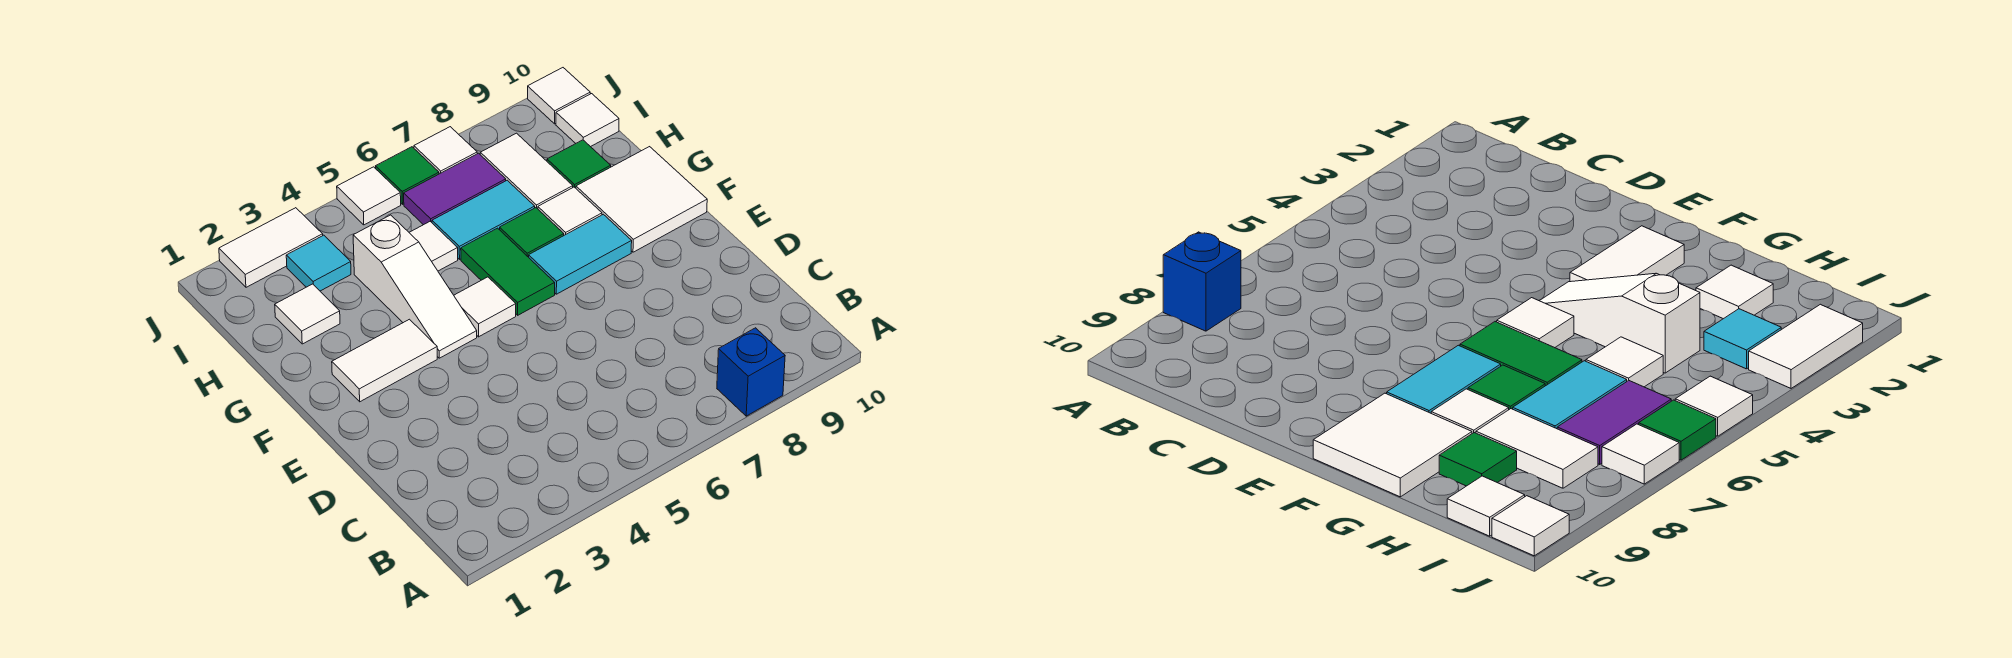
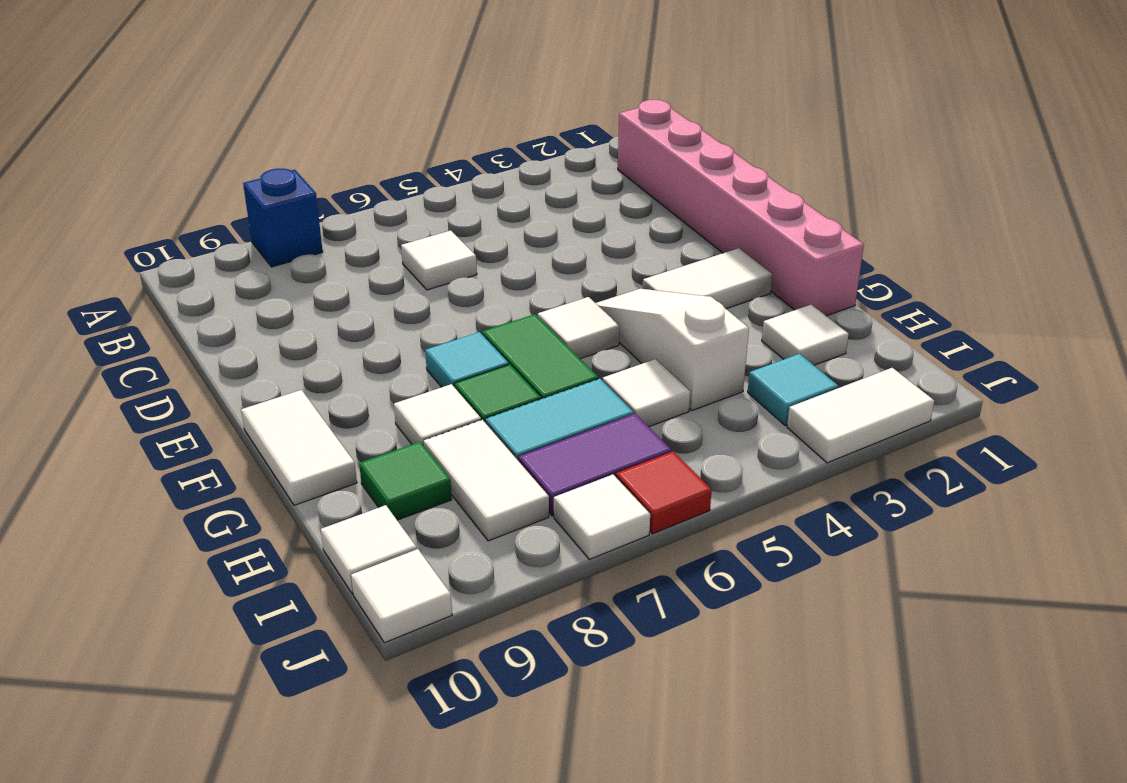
none -> pink brick B1:G1 level 1
cyan tile F7:F8 level 1 -> cyan tile F7 level 1
white tile F9:G10 level 1 -> white tile F10:G10 level 1
white tile J5 level 1 -> white tile C6 level 1
green tile J6 level 1 -> red tile J6 level 1

